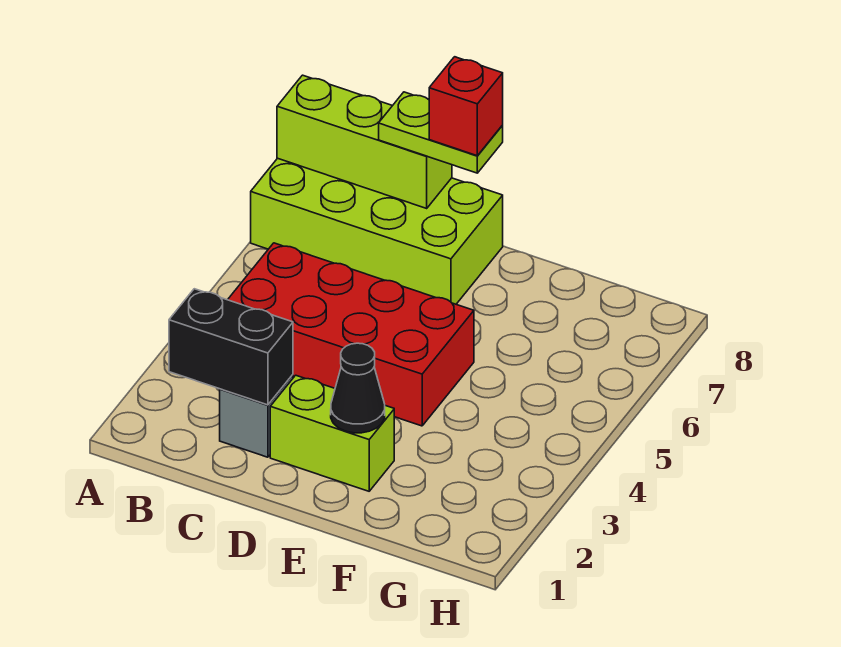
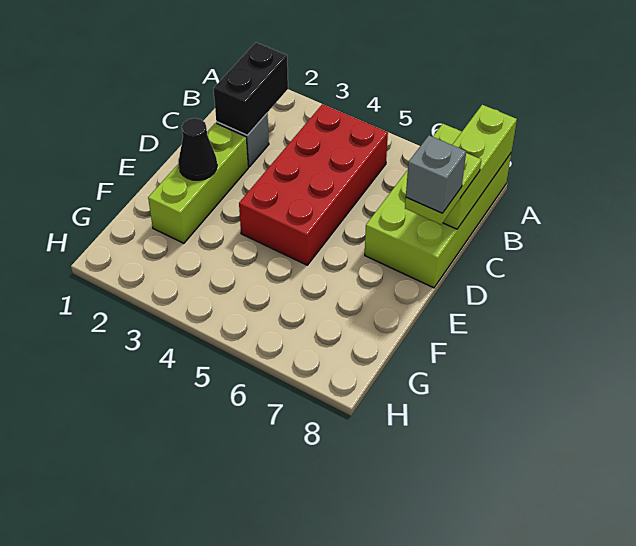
lime brick D2:E2 level 1 -> lime brick D2:F2 level 1
red brick D8 level 4 -> grey brick D8 level 4

